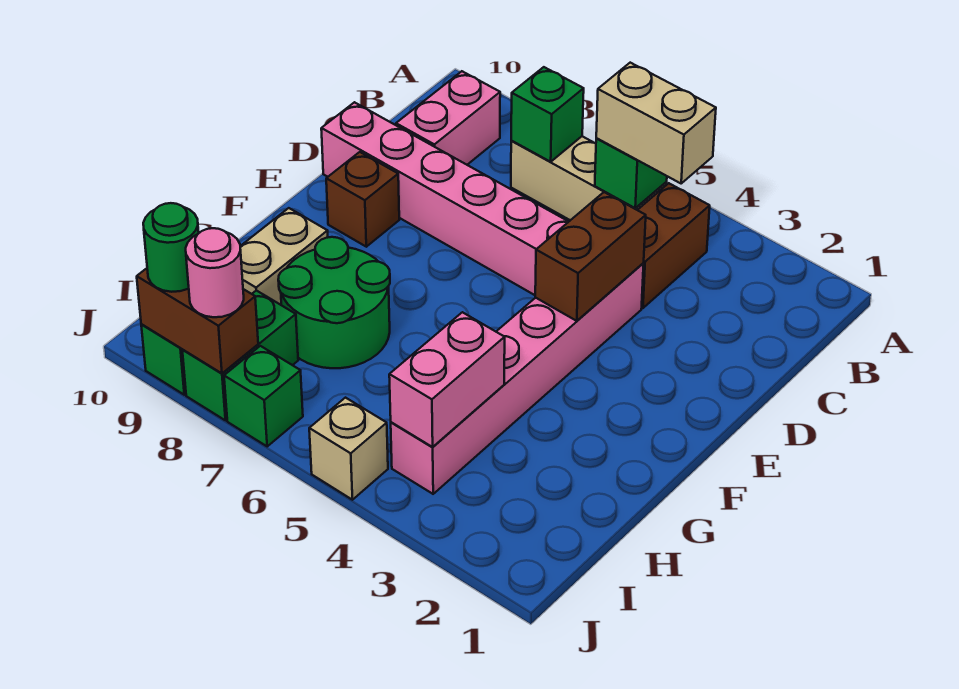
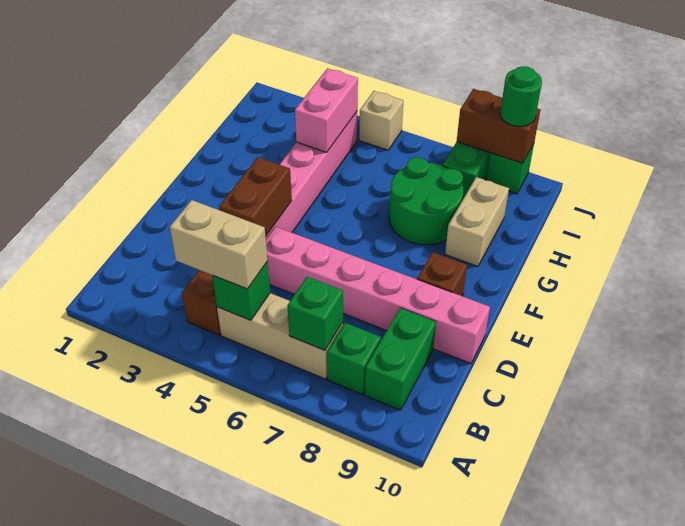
pink brick B9:C9 level 1 -> green brick B9:C9 level 1
green brick J7 level 1 -> green brick B8 level 1
pink round brick J8 level 3 -> none

